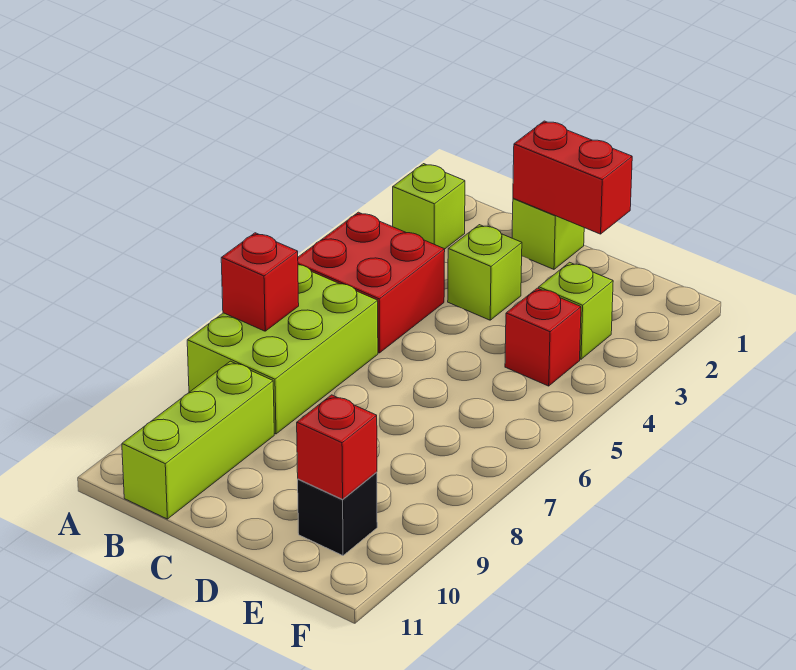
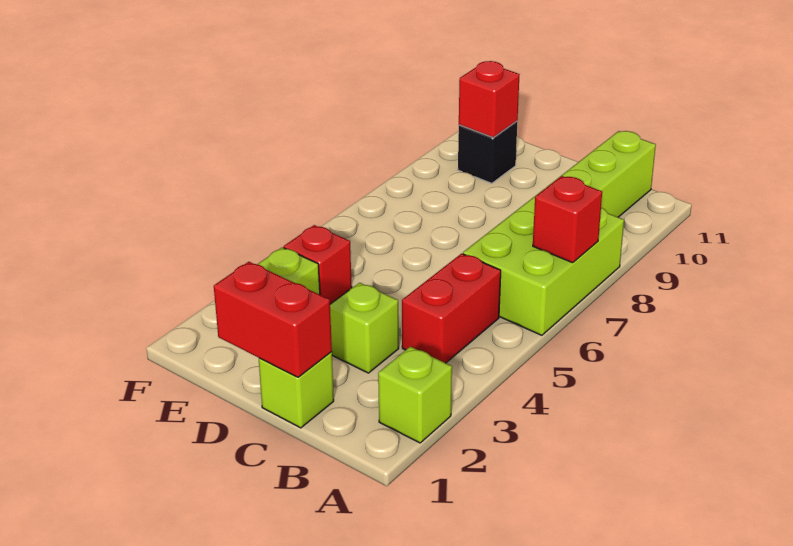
red brick A4:B5 level 1 -> red brick B4:B5 level 1

